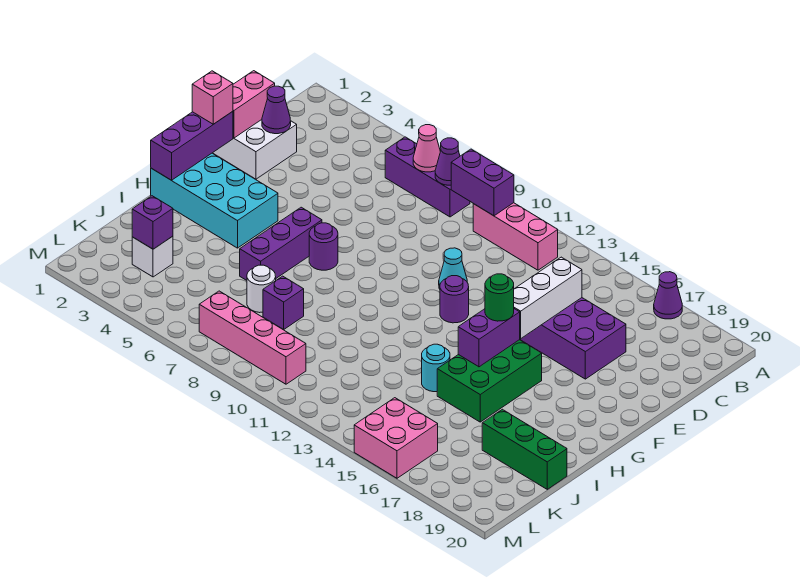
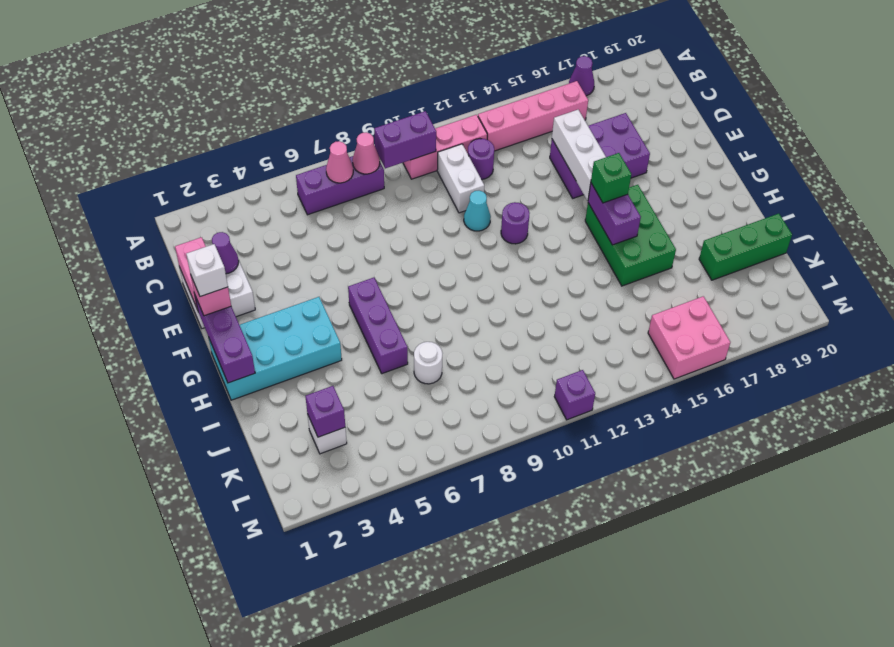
purple cone B8 level 2 -> pink cone B8 level 2
none -> white brick C11:D11 level 1
none -> white brick F1 level 4
purple round brick G7 level 1 -> purple round brick C12 level 1
green round brick G15 level 3 -> green brick G15 level 3
cyan round brick I14 level 1 -> none
purple brick J8 level 1 -> purple brick M11 level 1
pink brick L7:L10 level 1 -> pink brick B13:B16 level 1

